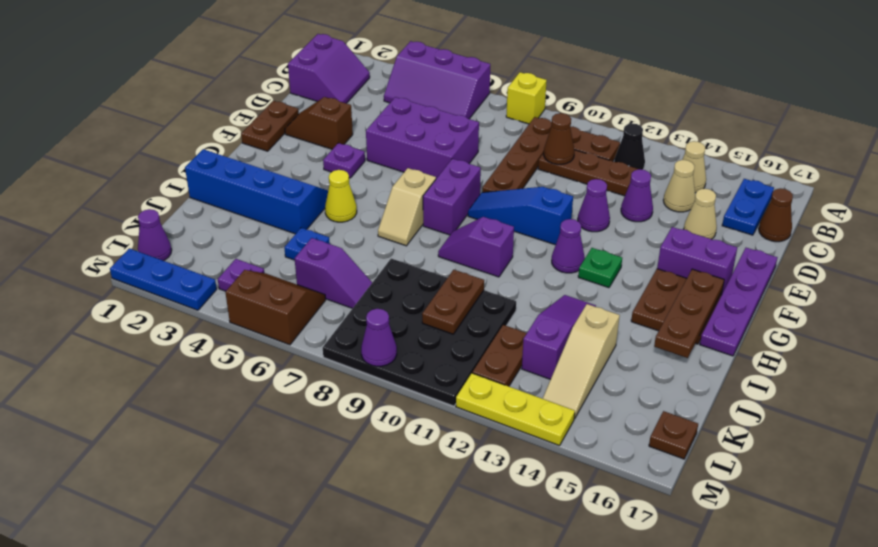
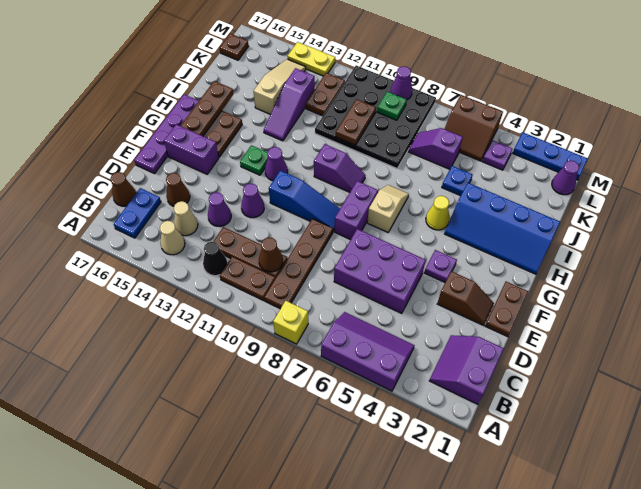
tan cone D15 level 1 -> brown cone D15 level 1
none -> green plate L9 level 2
yellow plate M12:M14 level 1 -> yellow plate M13:M14 level 1

